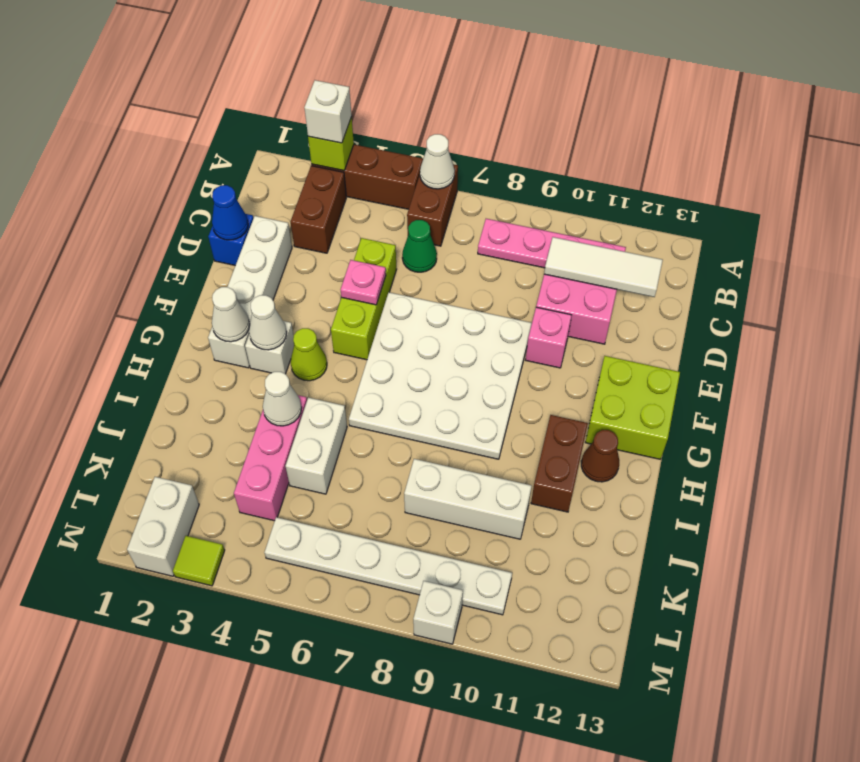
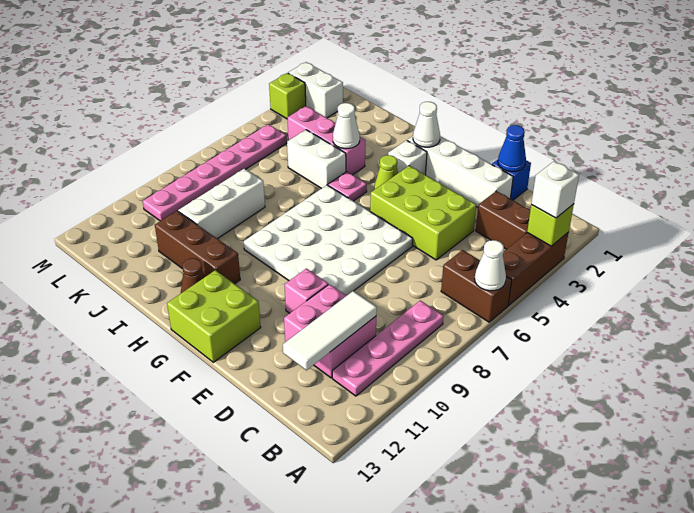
green cone C6 level 1 -> none
lime brick D5:F5 level 1 -> lime brick D4:F5 level 1
pink plate E5 level 2 -> pink plate H5 level 1
white cone G3 level 2 -> none
brown brick H11:I11 level 1 -> brown brick H11:J11 level 1
white plate L5:L10 level 1 -> pink plate L5:L10 level 1
lime tile M3 level 1 -> lime brick M3 level 1
white brick M9 level 1 -> none

